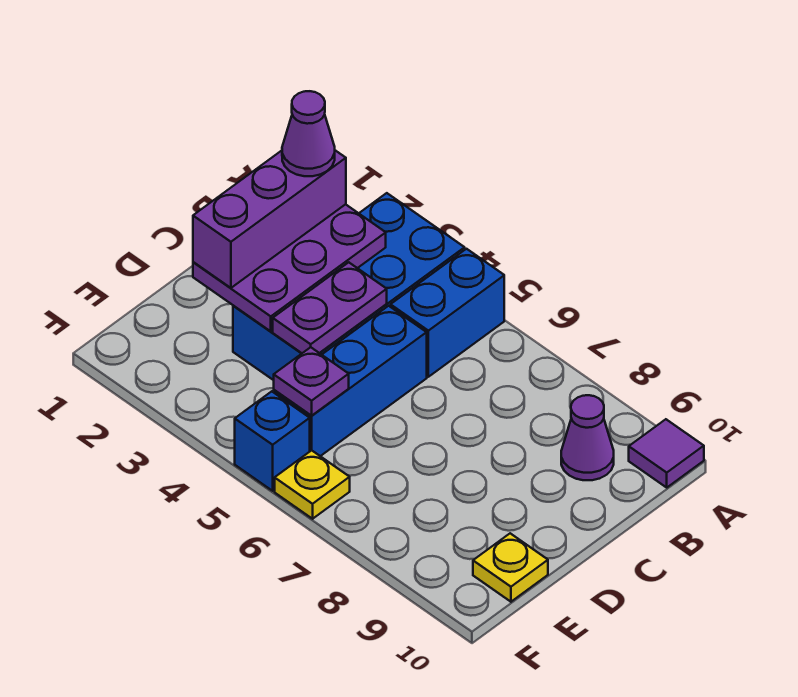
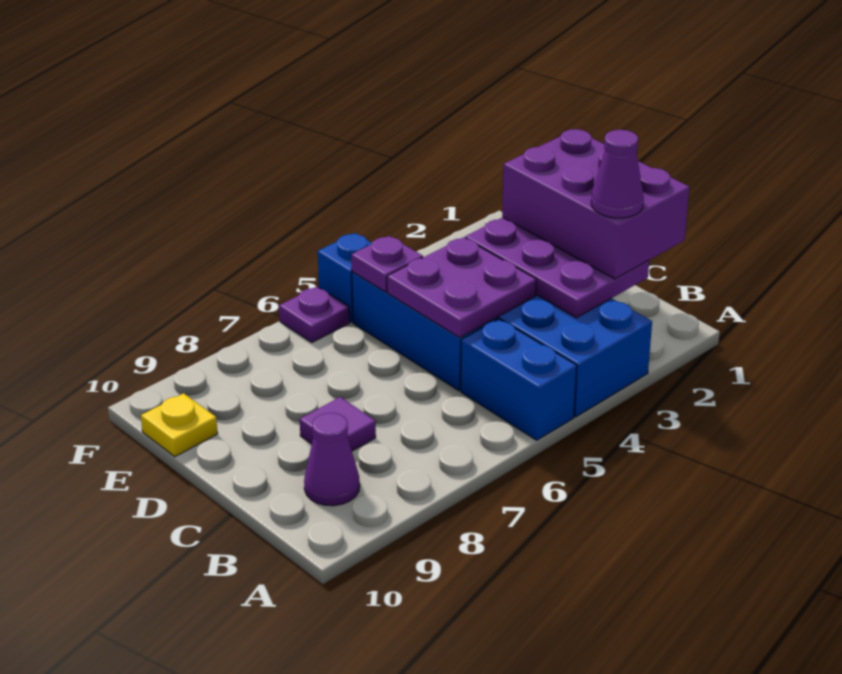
purple tile A10 level 1 -> purple tile C8 level 1
purple brick B2:D2 level 3 -> purple brick B1:D2 level 3
purple plate C4:D4 level 2 -> purple plate C4:D5 level 2
yellow plate F6 level 1 -> purple plate F6 level 1

